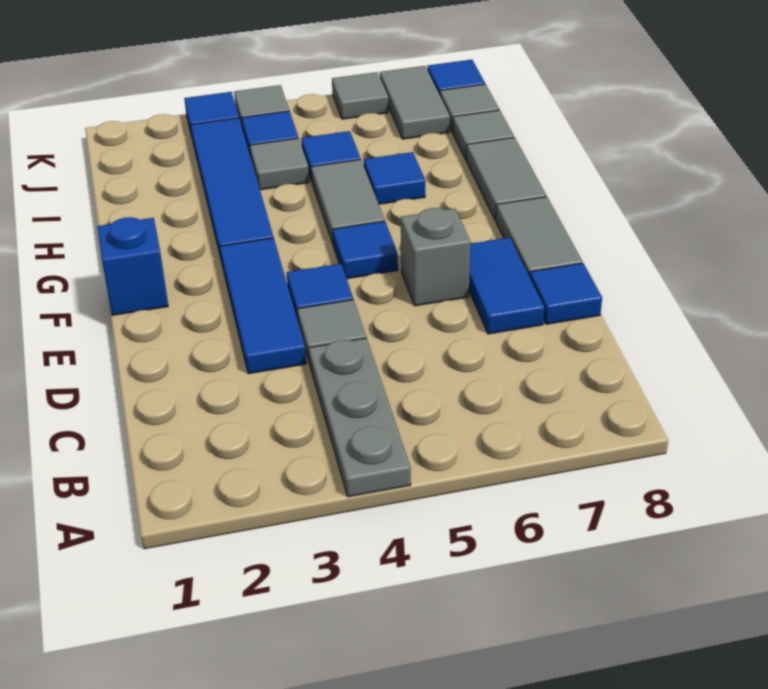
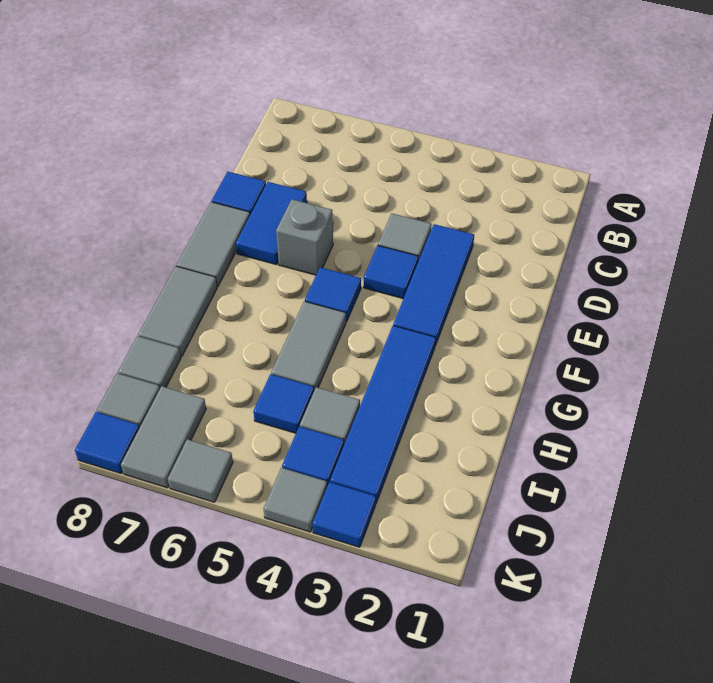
grey plate A4:C4 level 1 -> none
blue brick F1 level 1 -> none
blue tile H6 level 1 -> none

